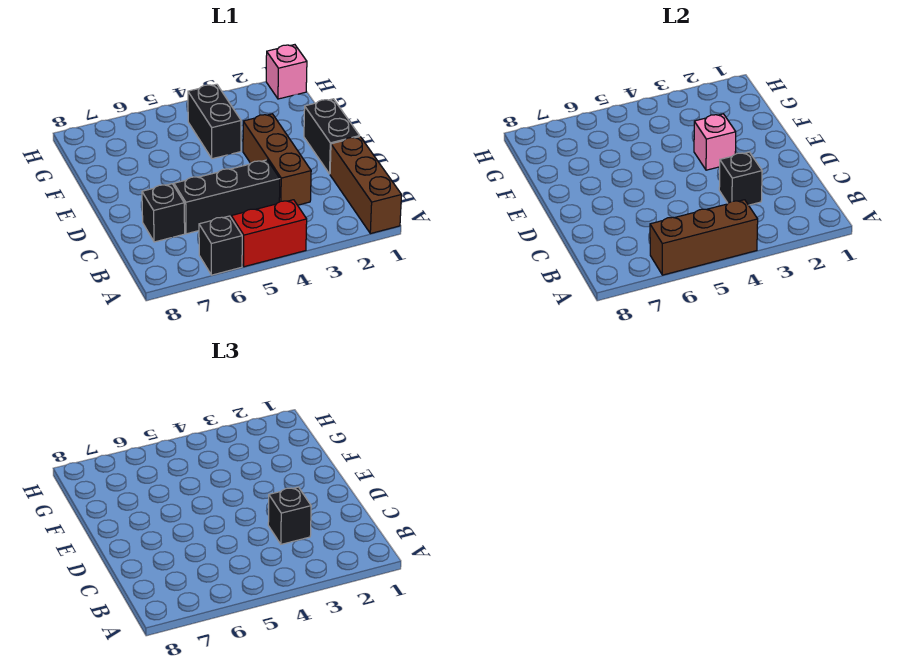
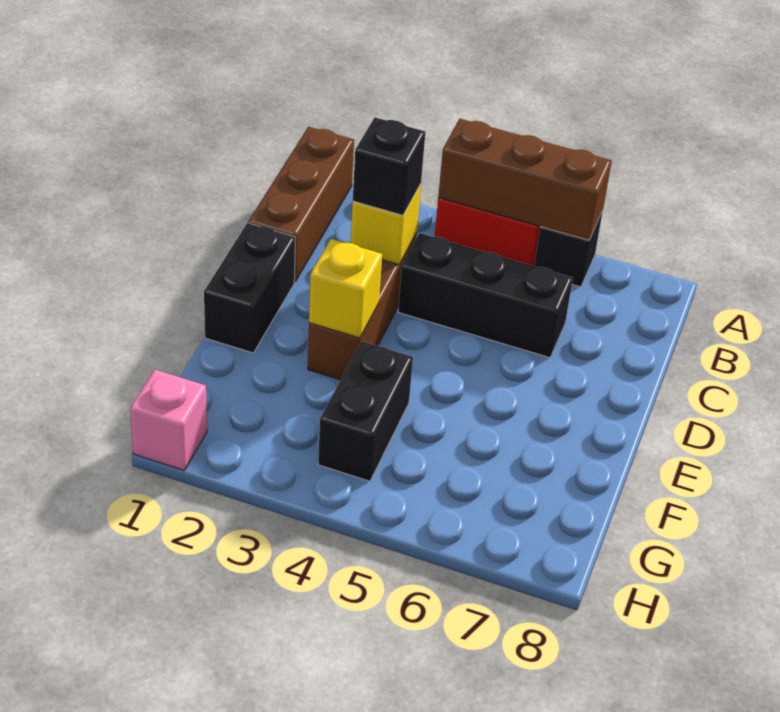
black brick C3 level 2 -> yellow brick C3 level 2
black brick C7 level 1 -> none
pink brick E3 level 2 -> yellow brick E3 level 2

